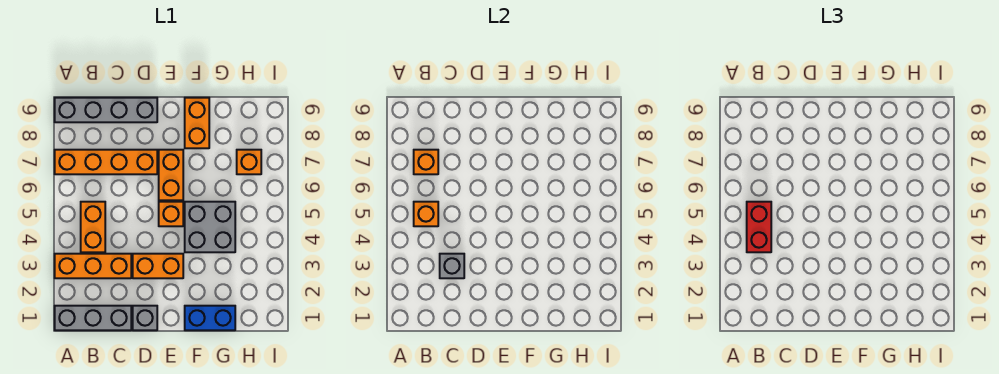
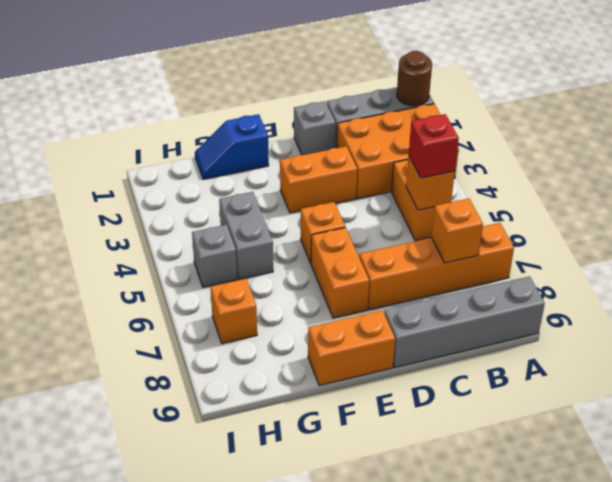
none -> brown round brick A1 level 2
orange brick A3:C3 level 1 -> orange brick A2:C3 level 1
red brick B4:B5 level 3 -> red brick B5 level 3
grey brick C3 level 2 -> grey brick H5 level 1
blue brick F1:G1 level 1 -> blue slope F1:G1 level 1 top F
grey brick F4:G5 level 1 -> grey brick G4:G5 level 1
orange brick F8:F9 level 1 -> orange brick E9:F9 level 1

